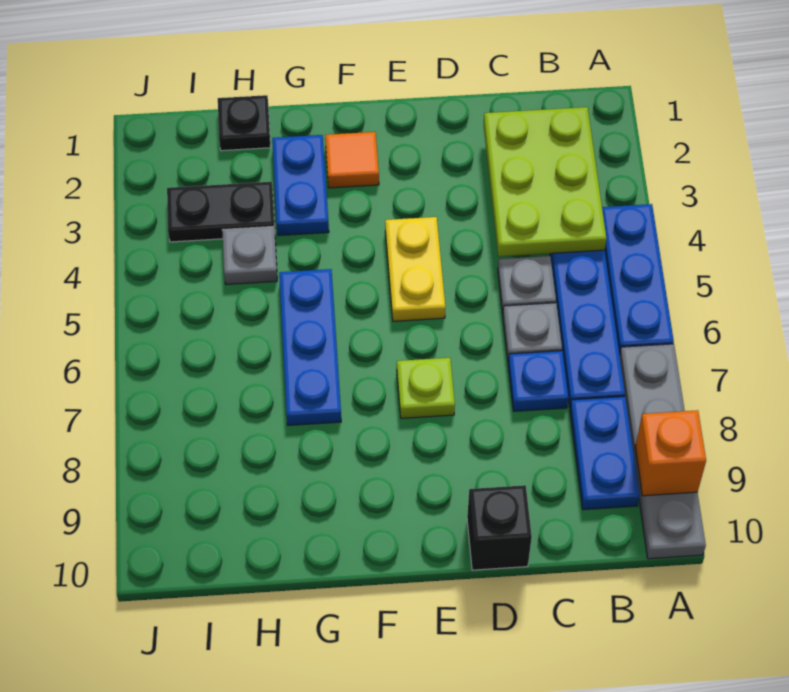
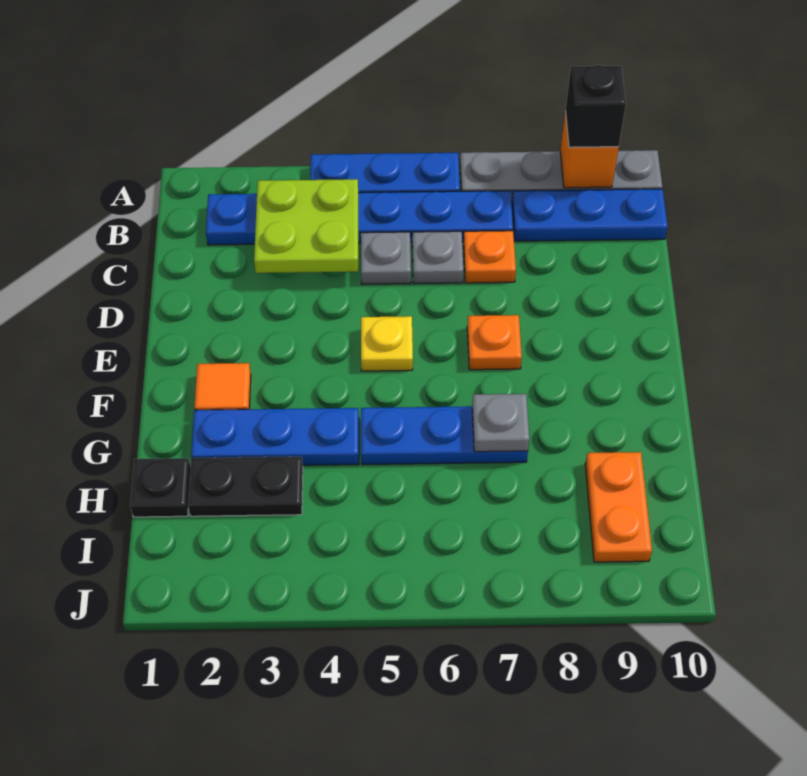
lime plate B2:C4 level 2 -> lime plate B3:C4 level 2
blue plate B8:B9 level 1 -> blue plate B8:B10 level 1
blue plate C7 level 1 -> orange plate C7 level 1
black brick D10 level 1 -> black brick A9 level 3
yellow plate E4:E5 level 1 -> yellow plate E5 level 1
lime plate E7 level 1 -> orange plate E7 level 1
blue plate G2:G3 level 1 -> blue plate G2:G4 level 1
black plate H3:I3 level 1 -> black plate H2:H3 level 1
grey plate H4 level 1 -> grey plate G7 level 2
none -> orange plate H9:I9 level 1

